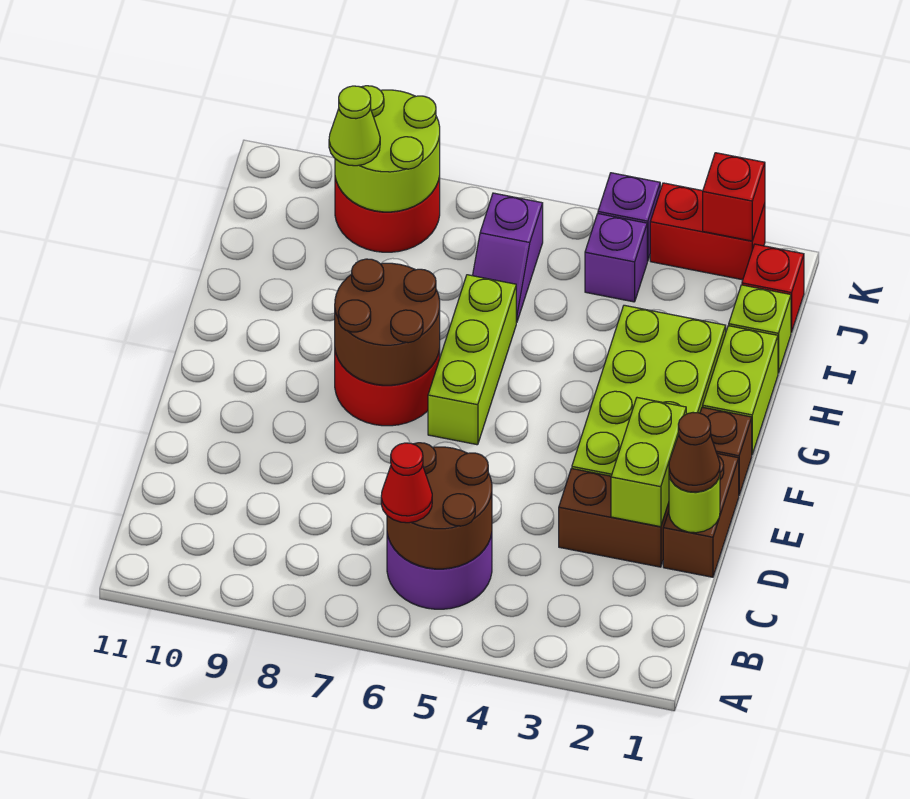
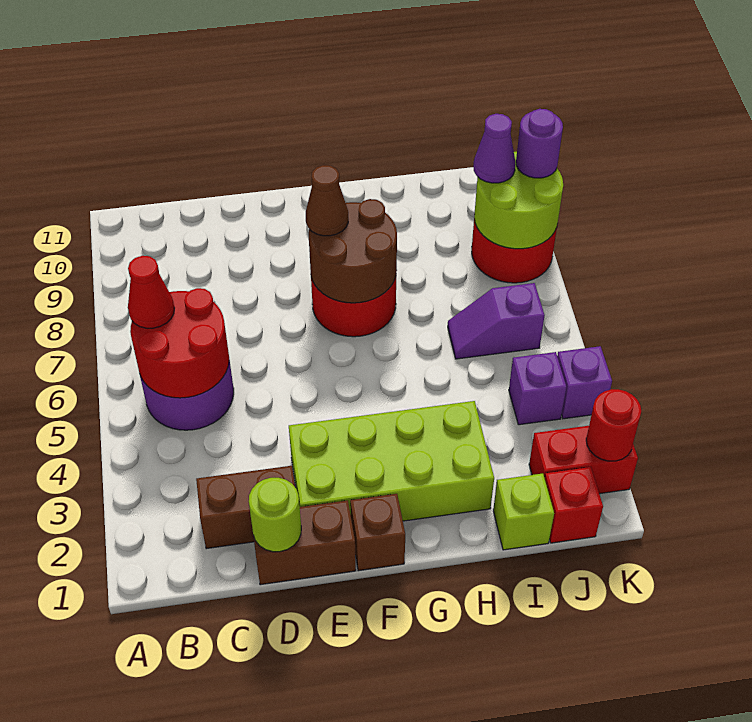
brown round brick B5:C6 level 2 -> red round brick B5:C6 level 2
brown cone D1 level 3 -> brown cone F8 level 3
brown brick D2:D3 level 1 -> brown brick C2:D2 level 1
lime brick D2:E2 level 2 -> none
lime brick F6:H6 level 1 -> none
lime brick G1:H1 level 1 -> none
lime cone J9 level 3 -> purple cone J9 level 3
red brick K2:K3 level 1 -> red brick J2:K2 level 1
red brick K2 level 2 -> red round brick K2 level 2
none -> purple round brick K9 level 3

